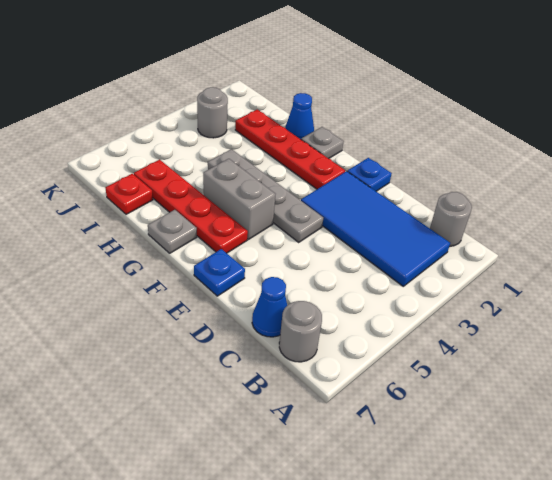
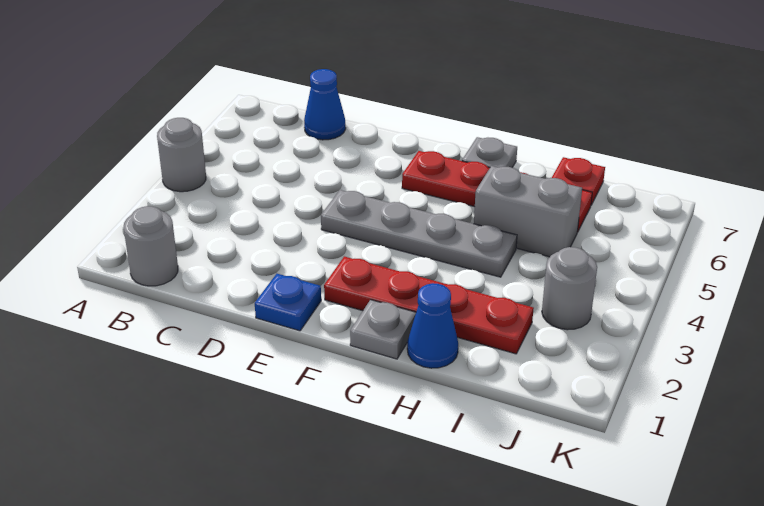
blue tile B2:E3 level 1 -> none
grey round brick B7 level 1 -> grey round brick A4 level 1
blue plate E7 level 1 -> none
grey brick F5:G5 level 1 -> grey brick H5:I5 level 1

